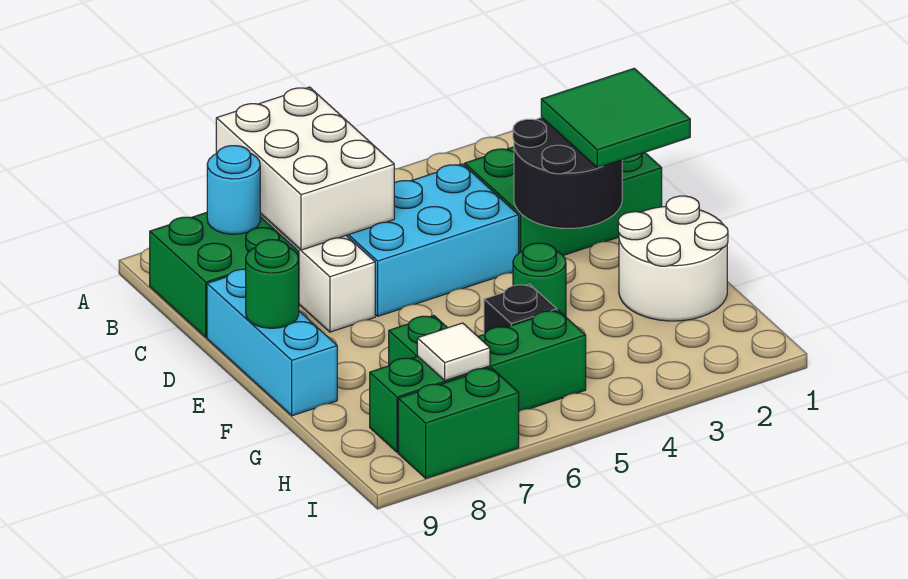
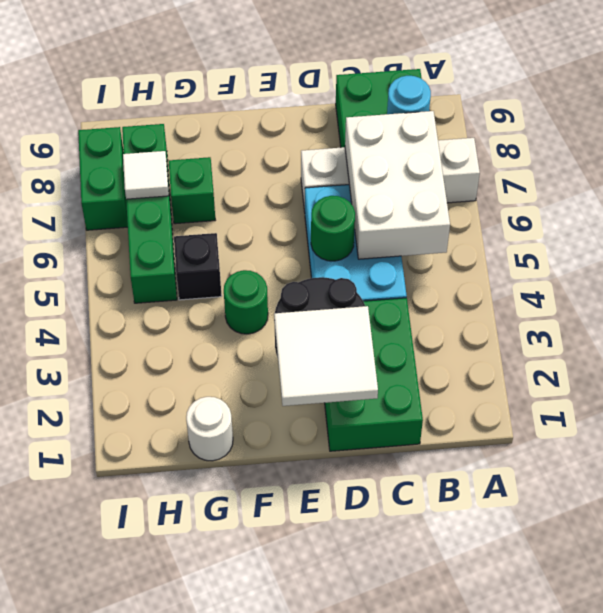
white brick A6:C7 level 2 -> white brick B5:C7 level 2
green tile D1:E2 level 3 -> white tile D1:E2 level 3
cyan brick D9:F9 level 1 -> none
green round brick E9 level 2 -> green round brick D5 level 2
white round brick F1:G2 level 1 -> white round brick G1 level 1

